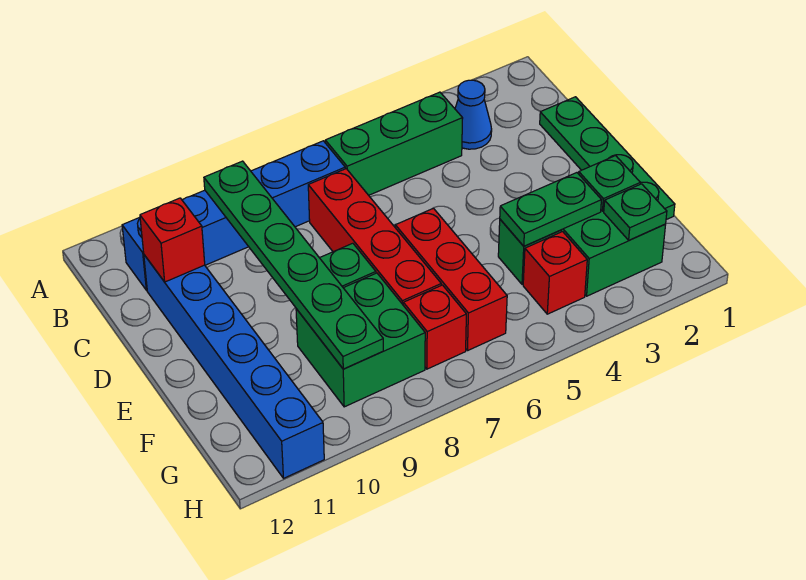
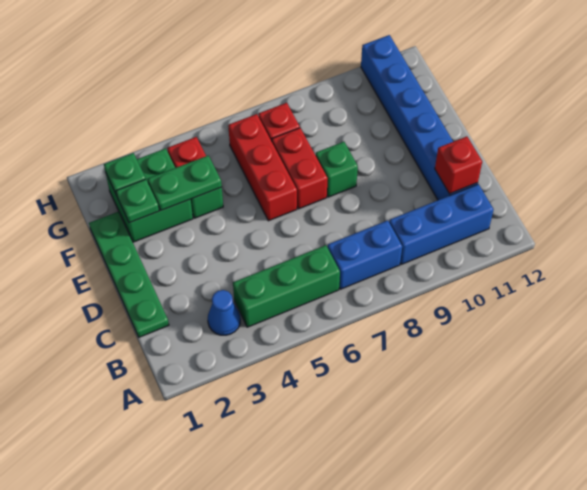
green plate B9:G9 level 2 -> none
red brick C7:F7 level 1 -> red brick E7:F7 level 1
green brick F8:G9 level 1 -> none

